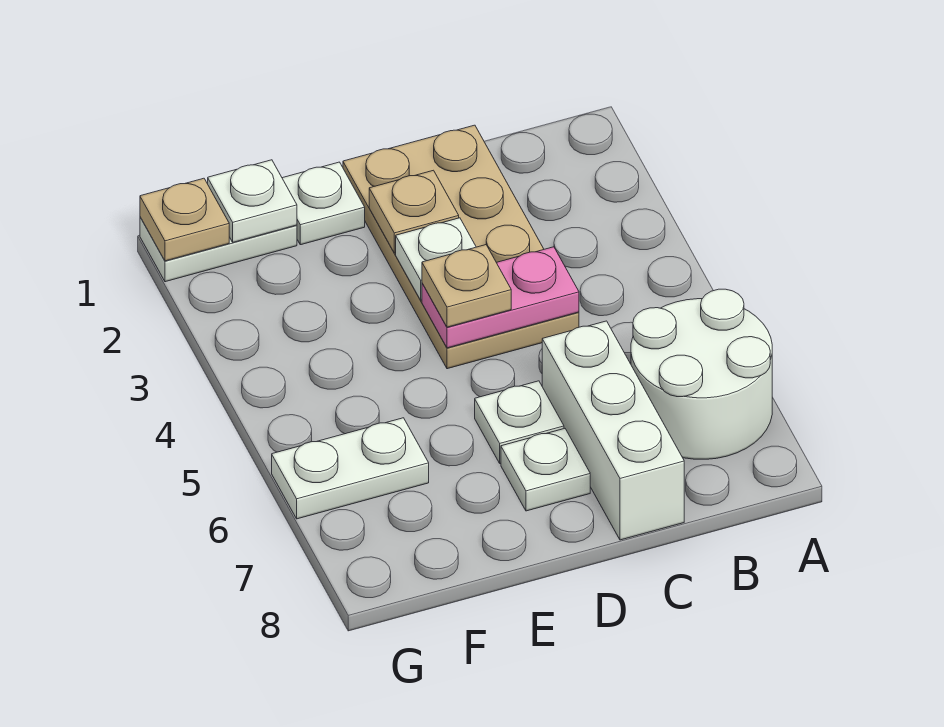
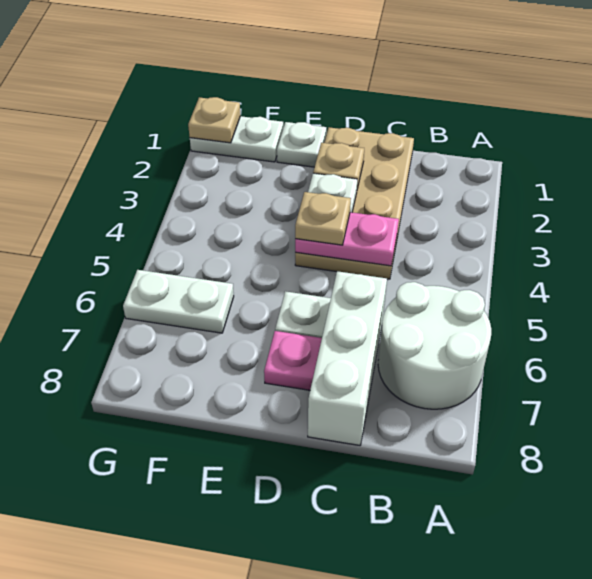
white plate D7 level 1 -> pink plate D7 level 1
white plate F1 level 2 -> none

